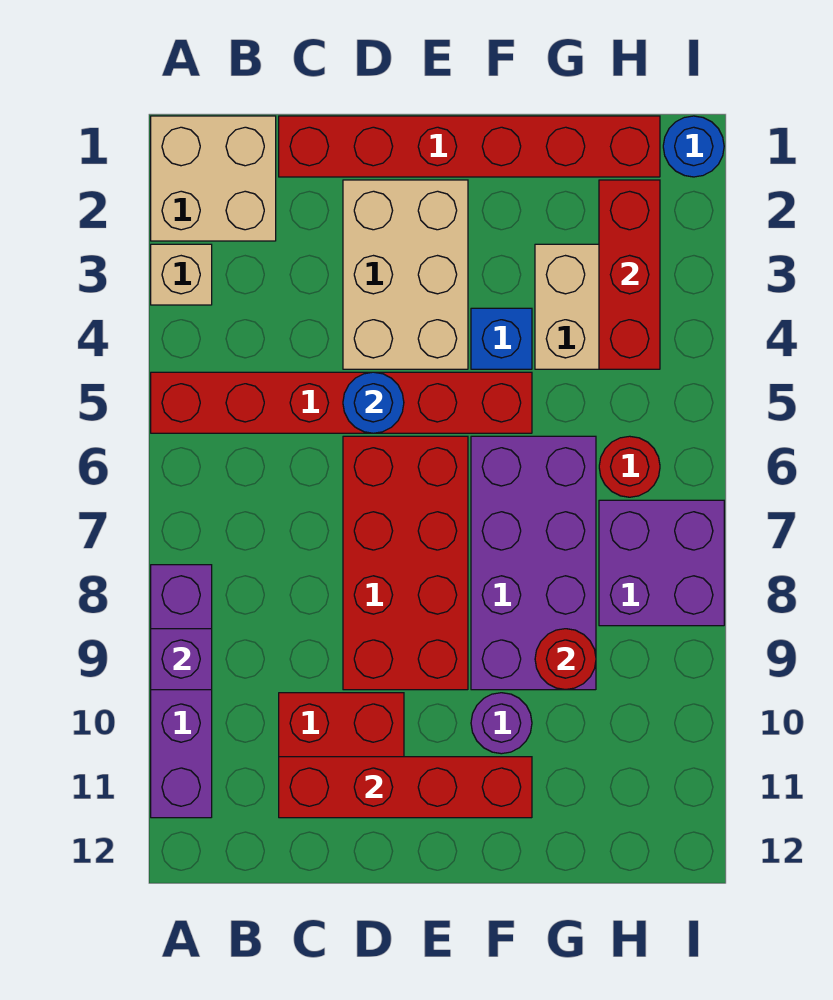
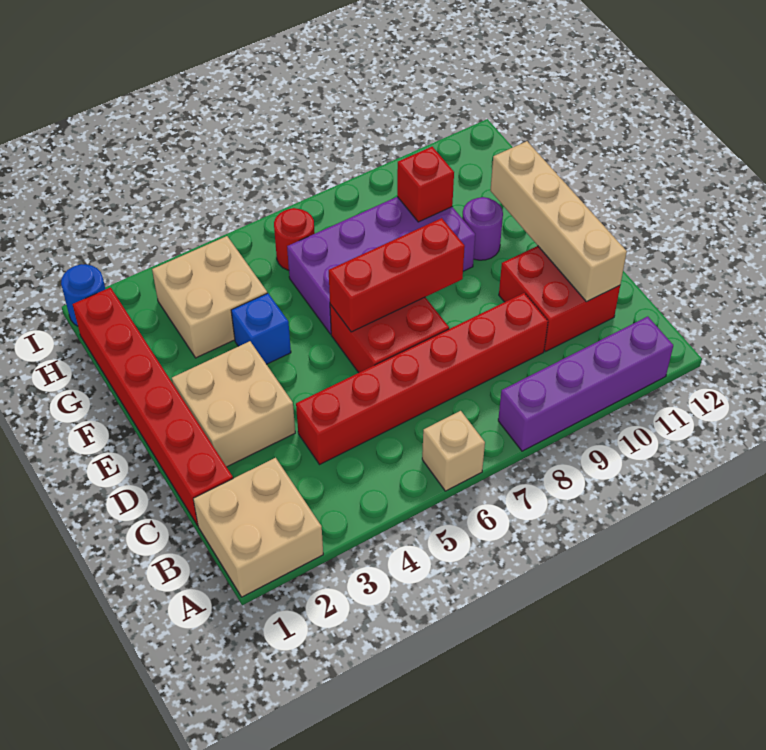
tan brick A3 level 1 -> tan brick A6 level 1
red brick A5:F5 level 1 -> red brick C4:C9 level 1
purple brick A9 level 2 -> none
red brick C11:F11 level 2 -> tan brick C11:F11 level 2
tan brick D2:E4 level 1 -> tan brick D2:E3 level 1
blue round brick D5 level 2 -> none
red brick D6:E9 level 1 -> red brick D6:E7 level 1
red round brick G9 level 2 -> red brick G9 level 2
red brick H2:H4 level 2 -> red brick E6:E8 level 2
purple brick H7:I8 level 1 -> none

